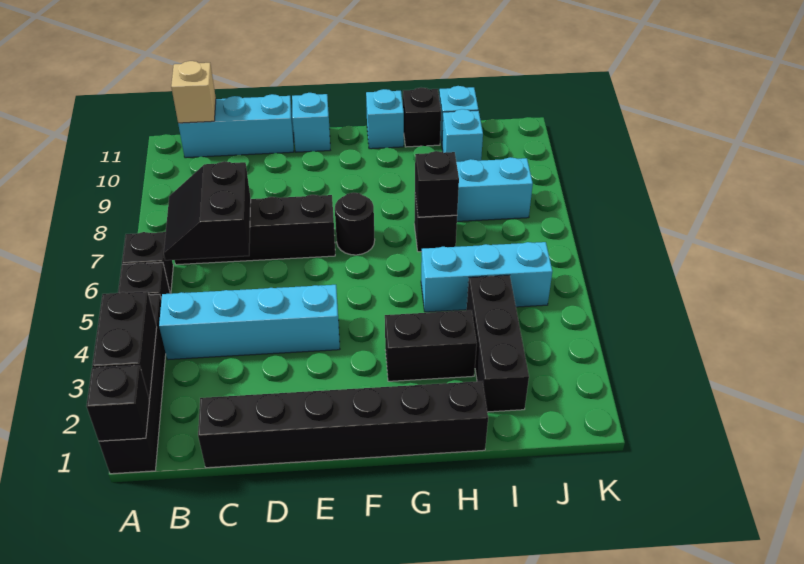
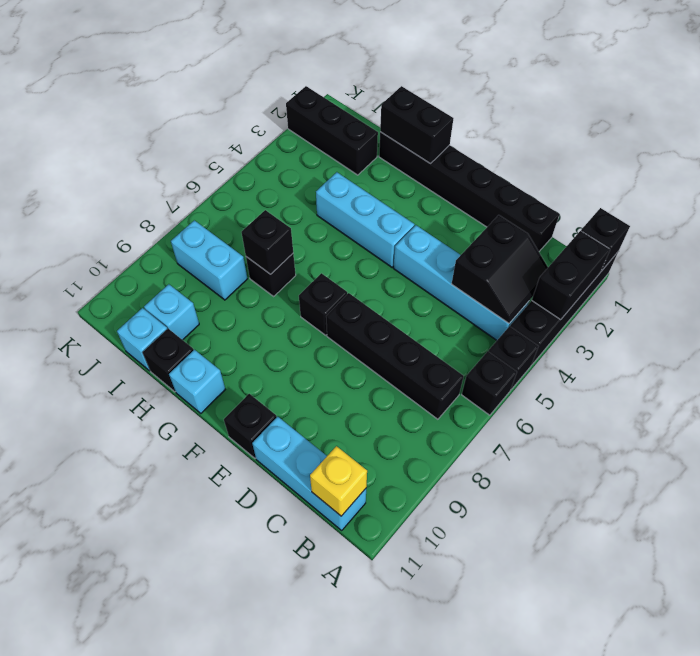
black slope B6:C7 level 2 top C -> black slope B3:C4 level 2 top C
tan brick B11 level 2 -> yellow brick B11 level 2
cyan brick E11 level 1 -> black brick E11 level 1
black round brick F7 level 1 -> black brick F7 level 1
black brick G3:H3 level 1 -> black brick G1:H1 level 2
cyan brick H5:J5 level 1 -> cyan brick F4:H4 level 1
black brick I2:I4 level 1 -> black brick I2:K2 level 1

